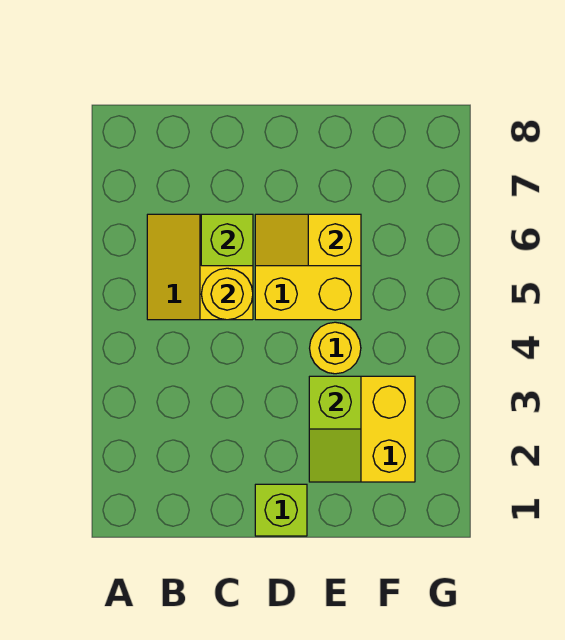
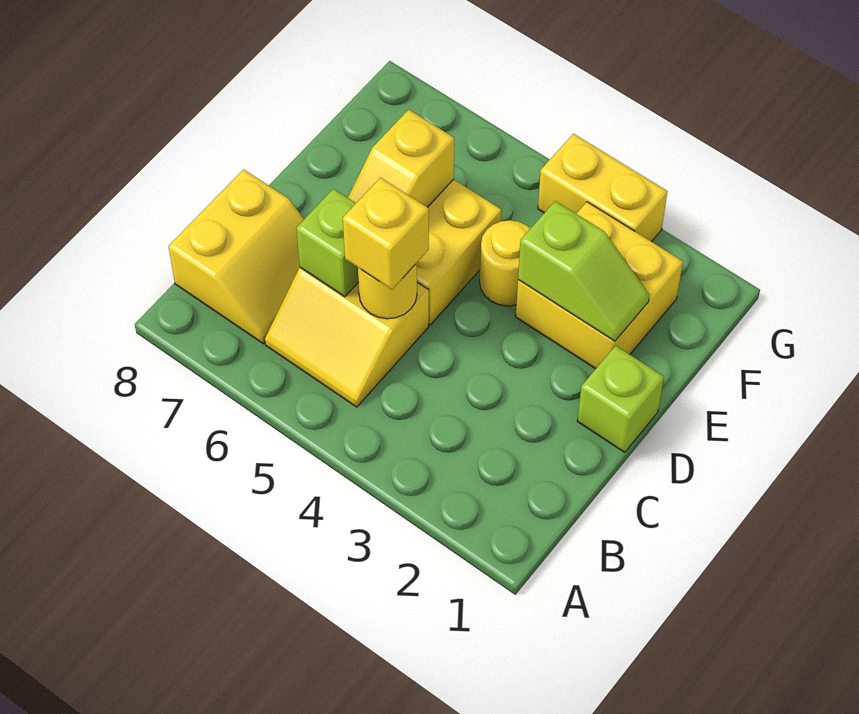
none -> yellow slope B7:C8 level 1 top 8
none -> yellow brick C5 level 3
none -> yellow brick G3:G4 level 1

